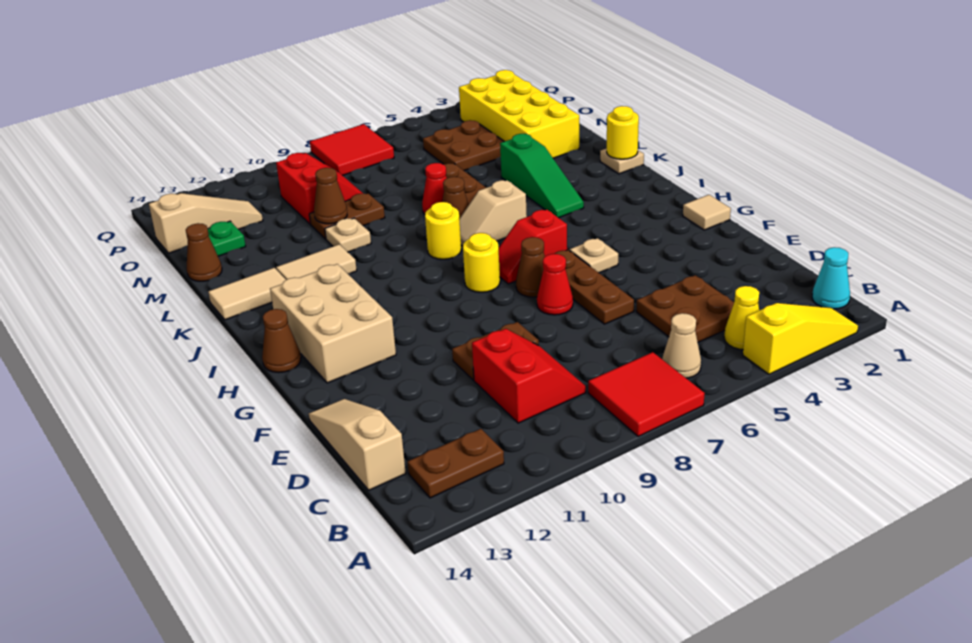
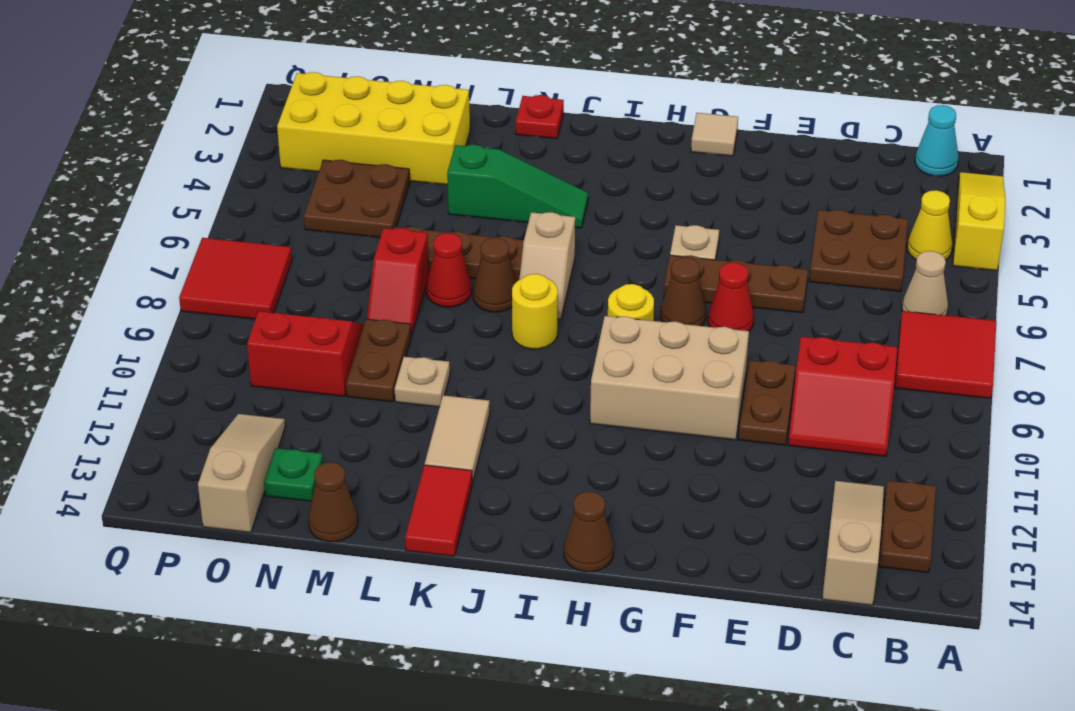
red slope C9:D10 level 1 top 10 -> red slope C9:D10 level 1 top 9
tan slope C14:E14 level 1 top C -> tan slope C12:C14 level 1 top 14
tan brick G12:I13 level 1 -> tan brick F9:H10 level 1
red slope H6:H7 level 1 top 6 -> red slope M7:M8 level 1 top 7
tan plate K1 level 1 -> red plate K1 level 1
yellow round brick K1 level 2 -> none
tan tile K13:K14 level 1 -> red tile K13:K14 level 1
brown cone M10 level 2 -> none

